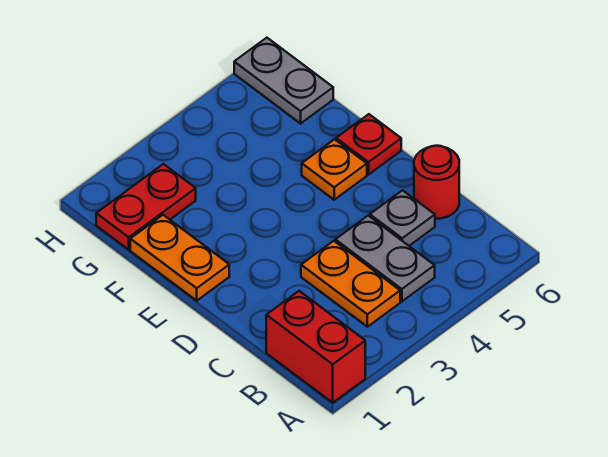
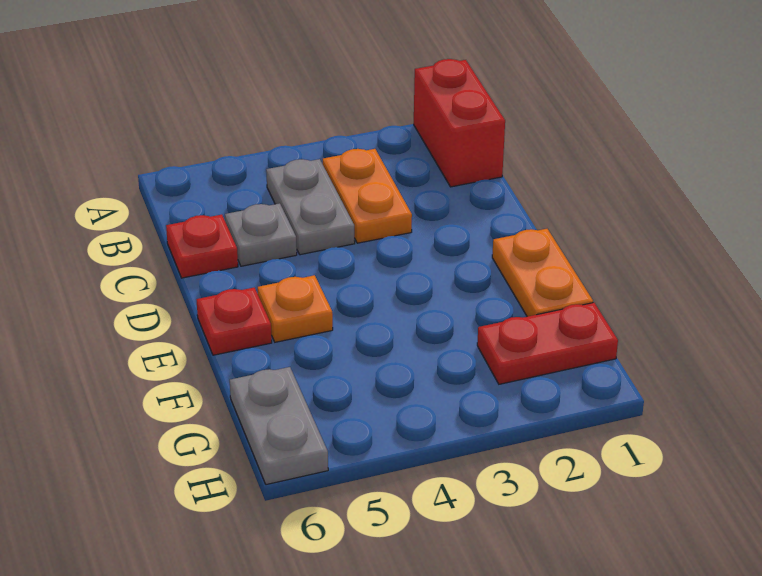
red round brick C6 level 1 -> red plate C6 level 1

